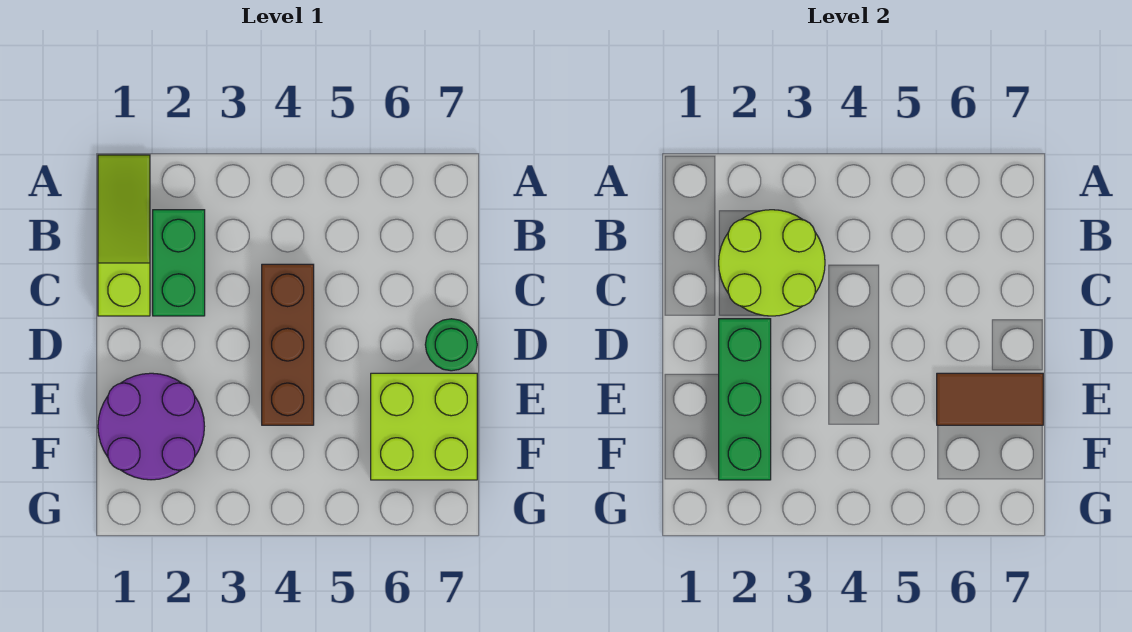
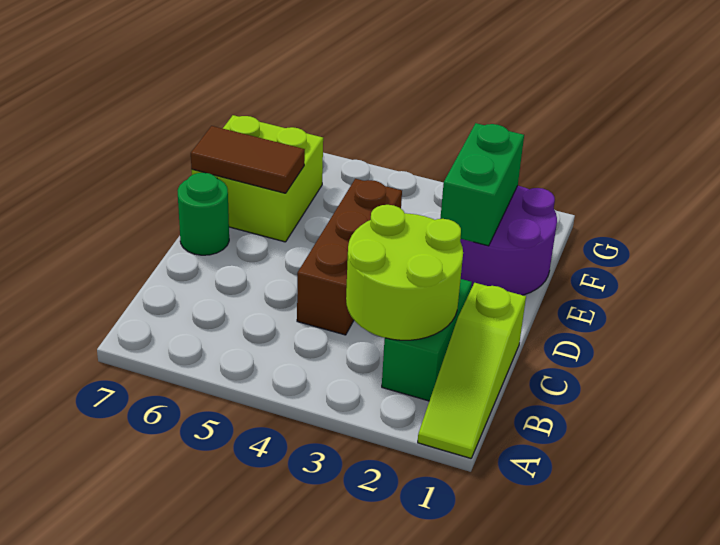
green brick D2:F2 level 2 -> green brick E2:F2 level 2

